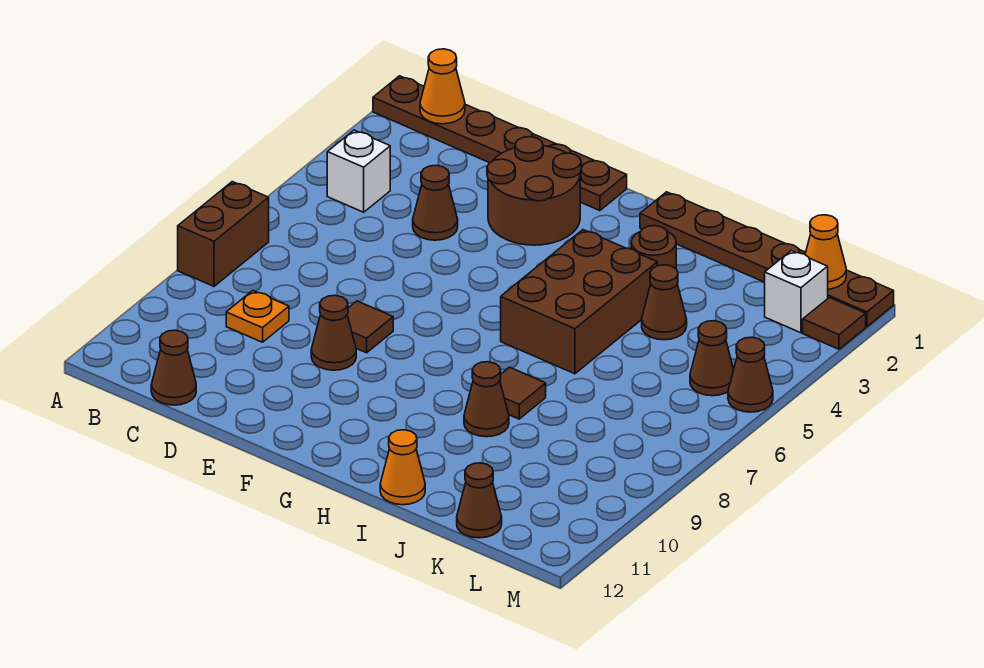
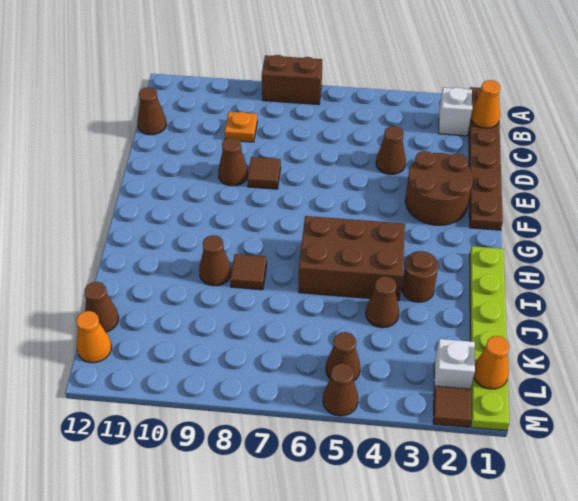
white brick B4 level 1 -> white brick B2 level 1
brown plate H1:M1 level 1 -> lime plate H1:M1 level 1
orange cone I12 level 1 -> orange cone L12 level 1

